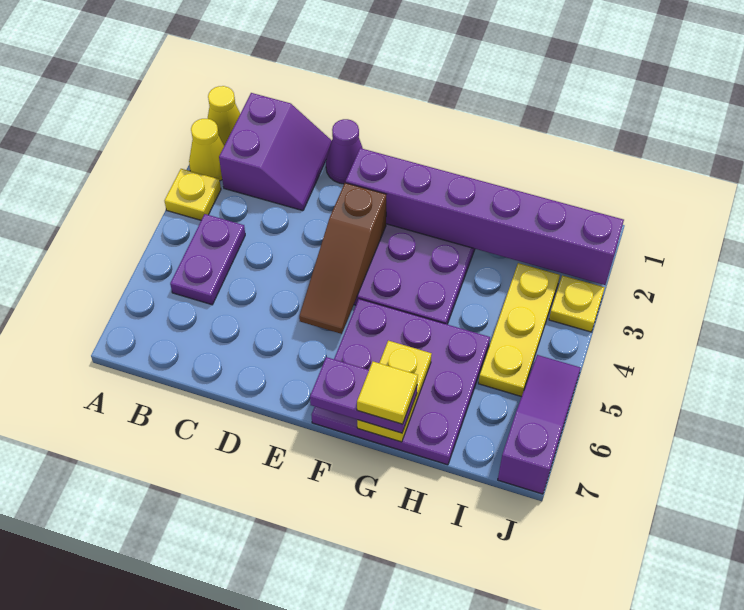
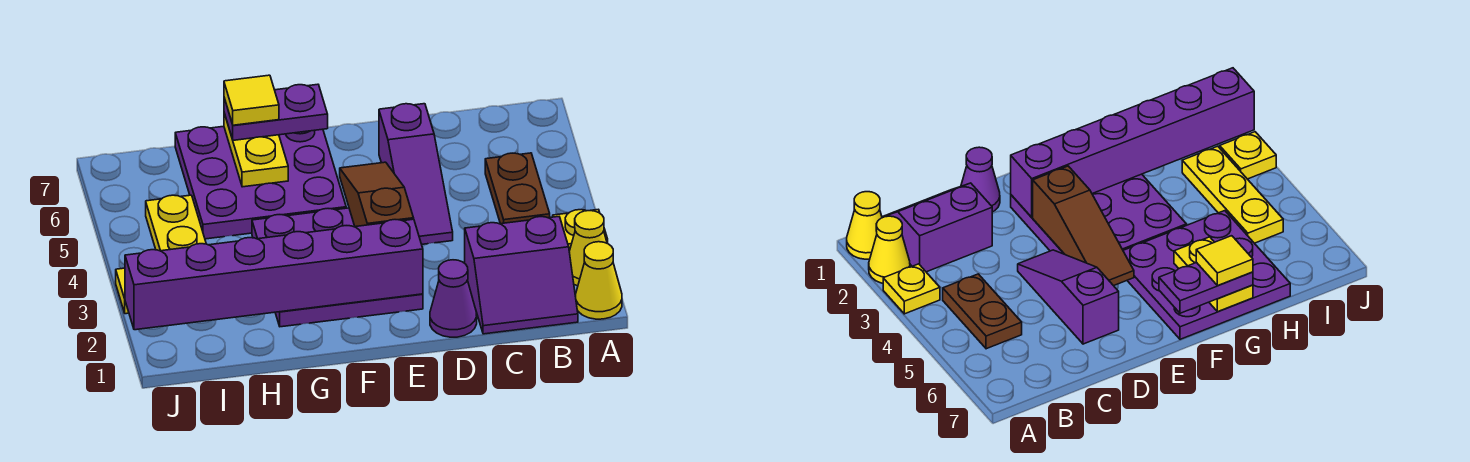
purple slope B1:C2 level 1 top B -> purple slope B1:C2 level 1 top 2
purple plate B4:B5 level 1 -> brown plate B4:B5 level 1
purple slope J5:J7 level 1 top 7 -> purple slope D4:D6 level 1 top 6

